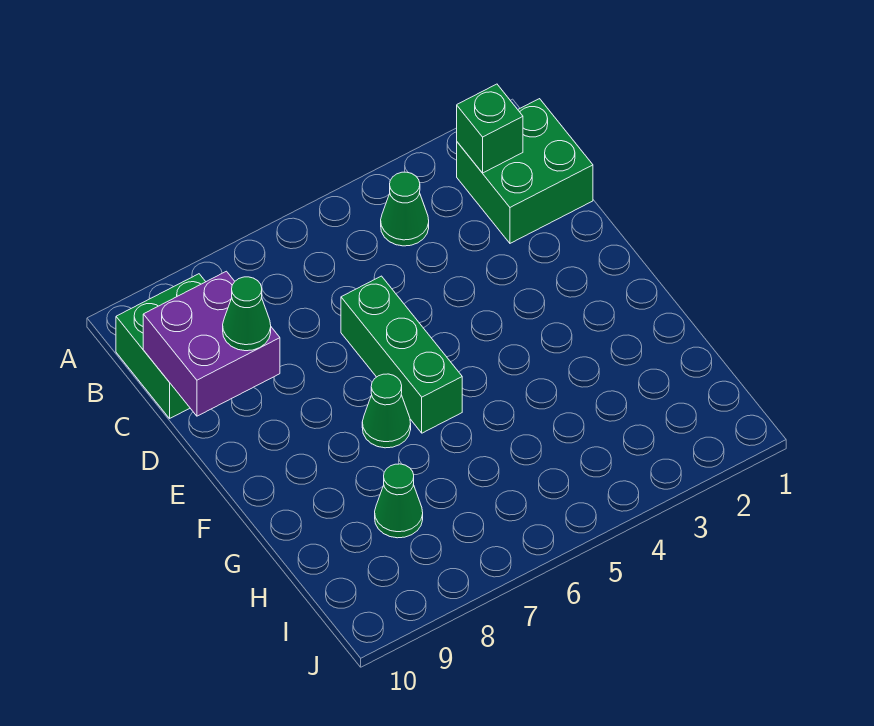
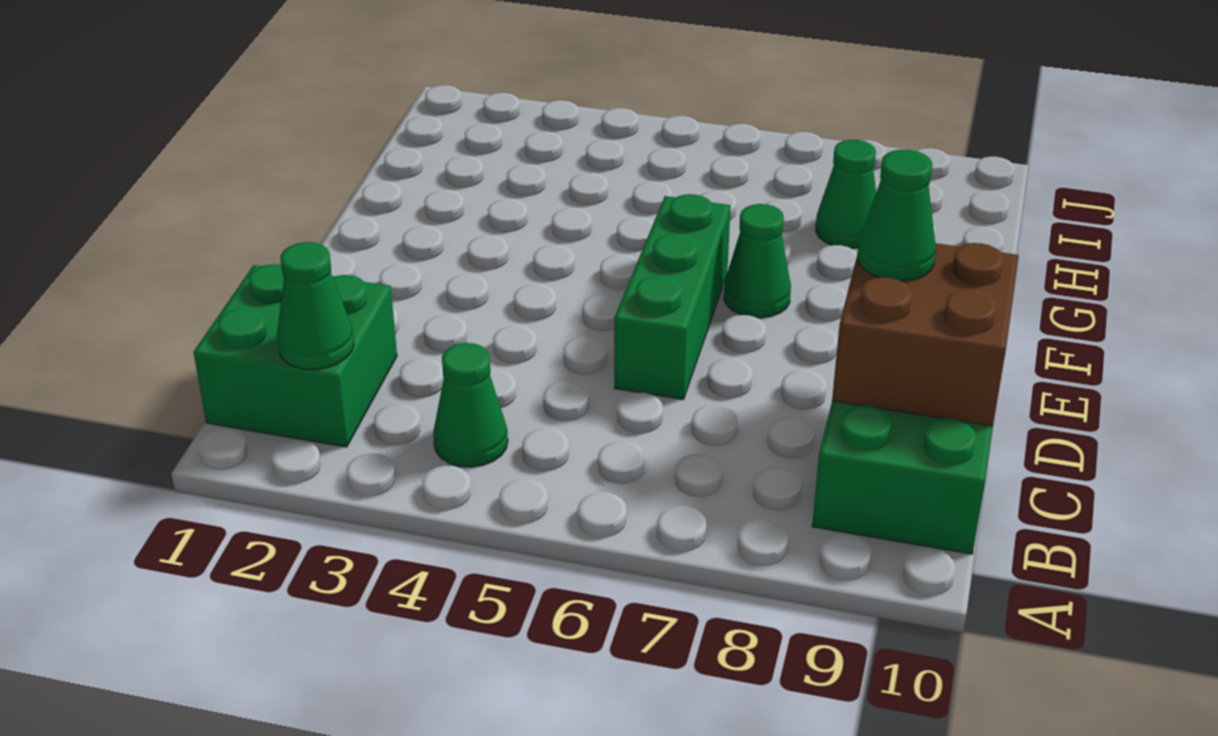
green brick B2 level 2 -> green cone B2 level 2
purple brick C9:D10 level 2 -> brown brick C9:D10 level 2

